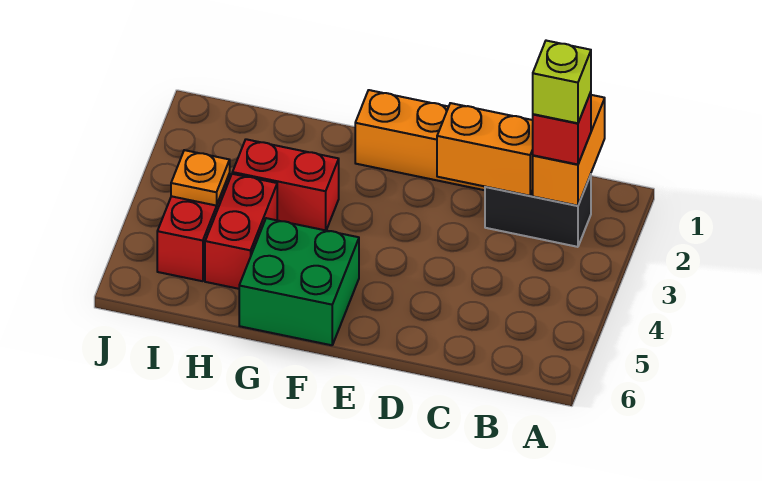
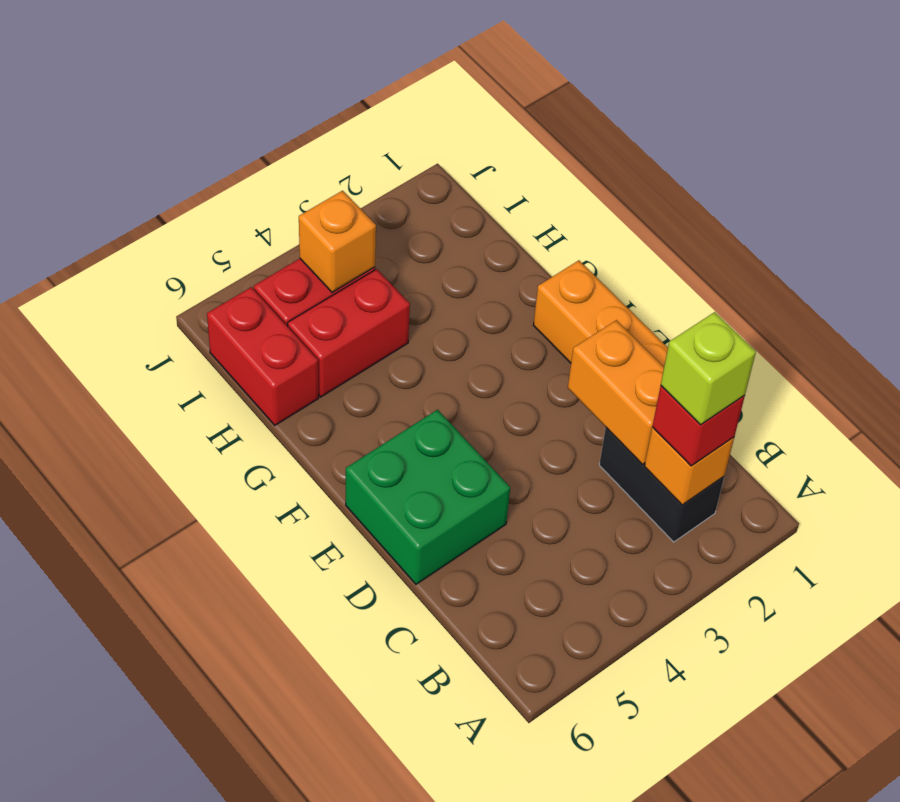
orange brick B1:B2 level 2 -> orange brick B2 level 2
green brick F5:G6 level 1 -> green brick D5:E6 level 1
red brick G3:H3 level 1 -> red brick H6:I6 level 1
orange plate I4 level 2 -> orange brick I4 level 2

